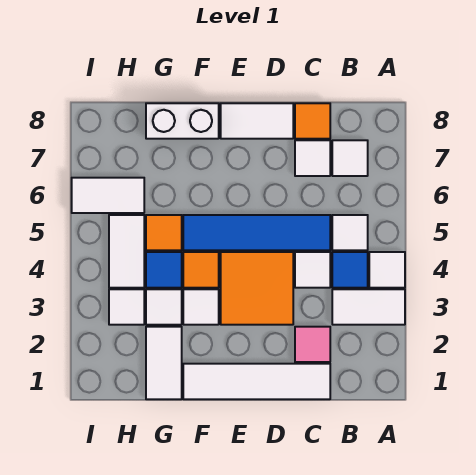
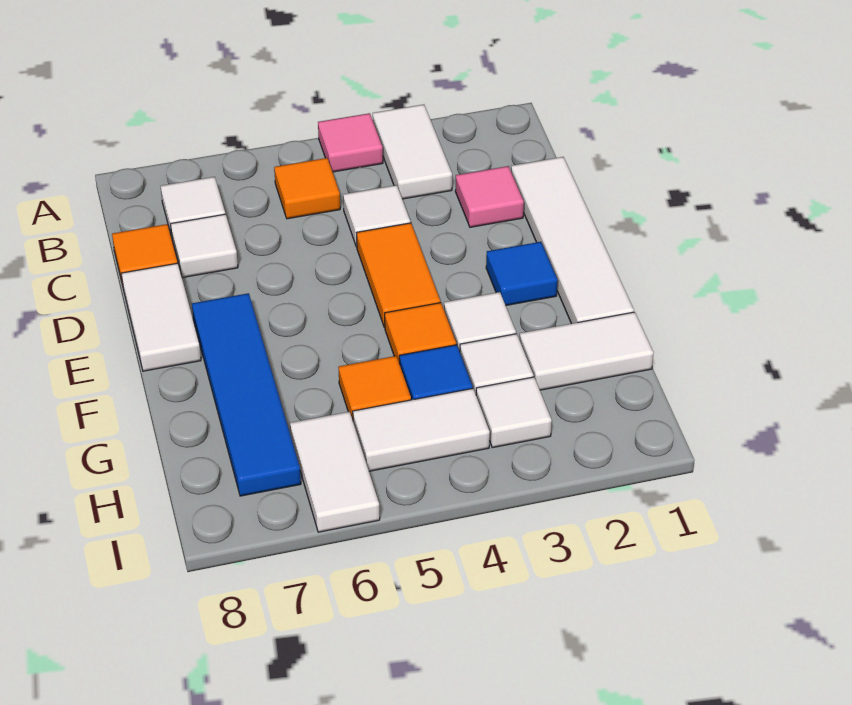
white tile A4 level 1 -> pink tile A4 level 1
blue tile B4 level 1 -> blue tile E2 level 1
white tile B5 level 1 -> orange tile B5 level 1
blue tile C5:F5 level 1 -> blue tile E7:H7 level 1
orange tile D3:E4 level 1 -> orange tile D4:E4 level 1
white brick F8:G8 level 1 -> none

